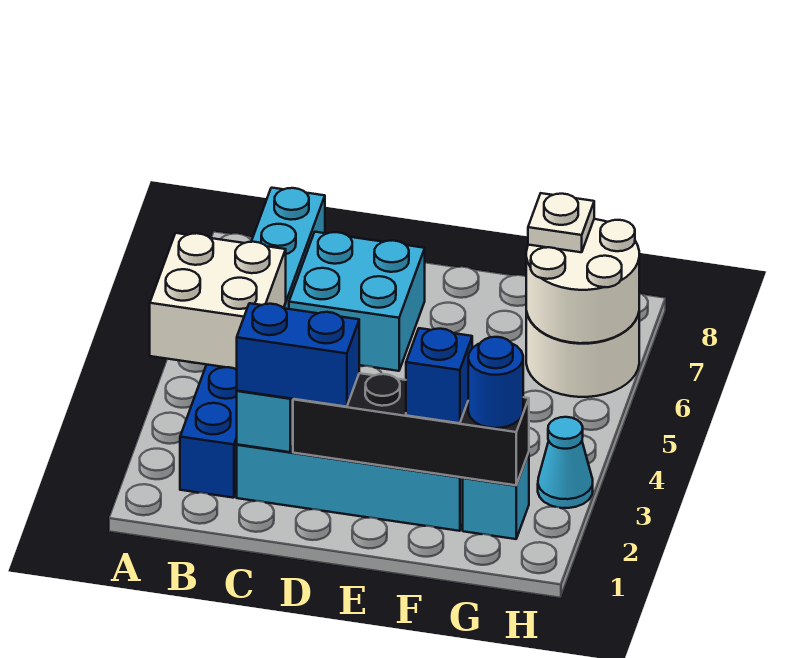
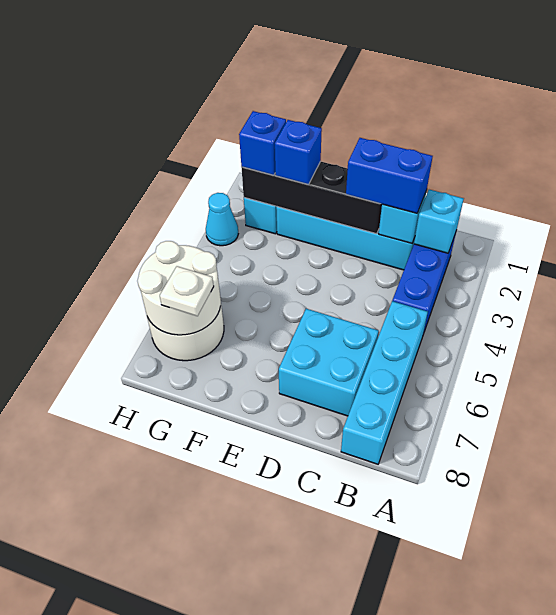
white brick A4:B5 level 2 -> none
none -> cyan brick B2 level 2
blue round brick G2 level 3 -> blue brick G2 level 3

